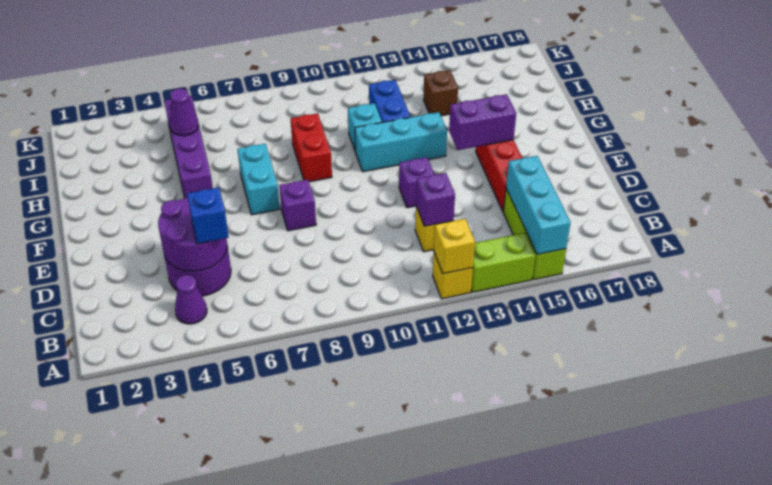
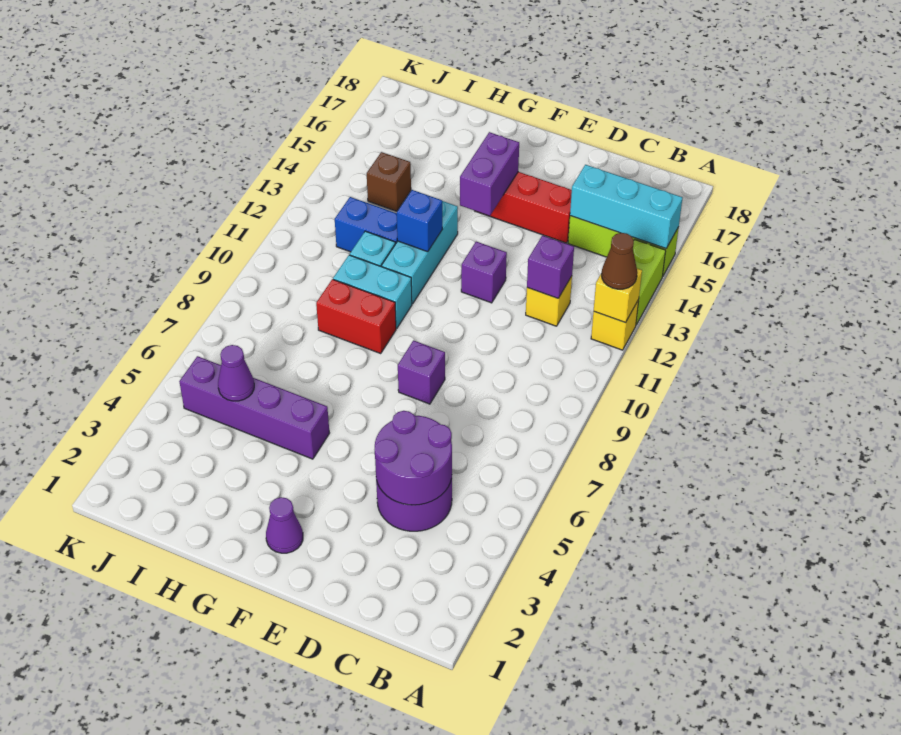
none -> brown cone A12 level 3
purple cone B4 level 1 -> purple cone F2 level 1
blue brick C5 level 3 -> blue brick G12 level 2
cyan brick F7:G7 level 1 -> cyan brick G10:H10 level 1

